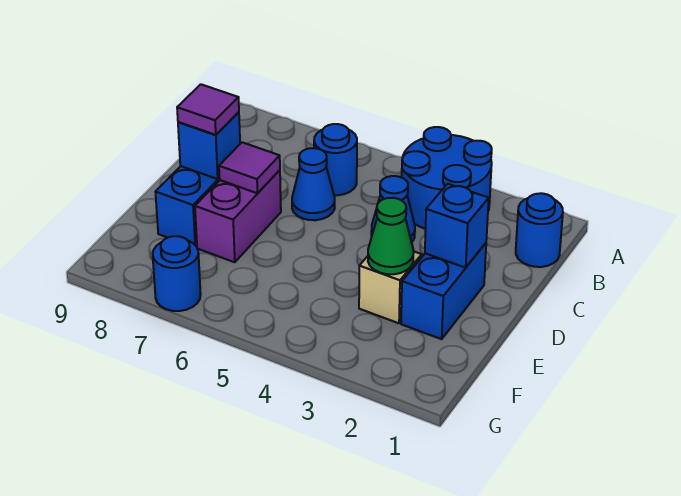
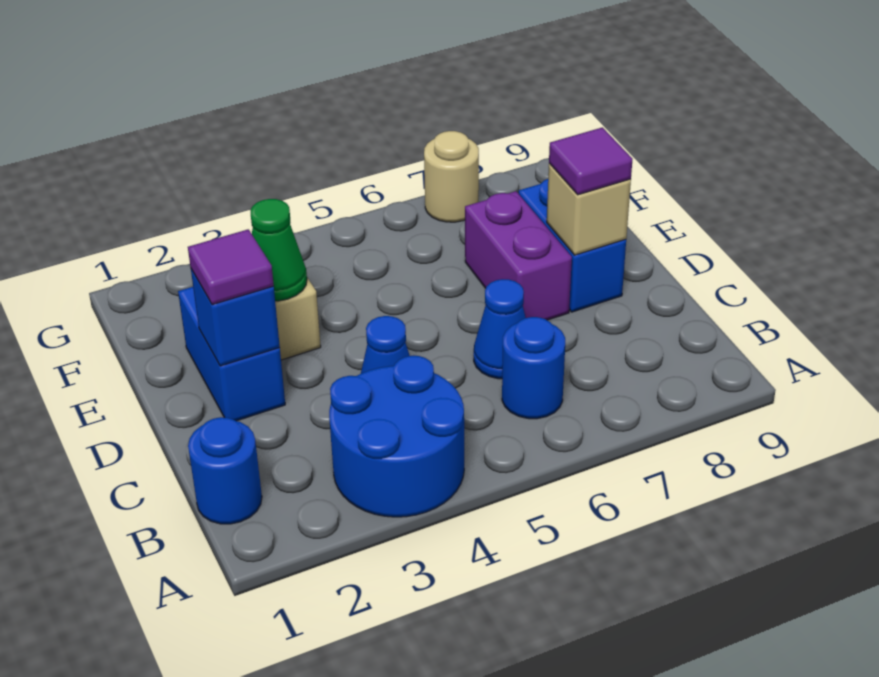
purple tile D7 level 2 -> purple tile D2 level 3
blue brick D8 level 2 -> tan brick D8 level 2
blue round brick G7 level 1 -> tan round brick G7 level 1

